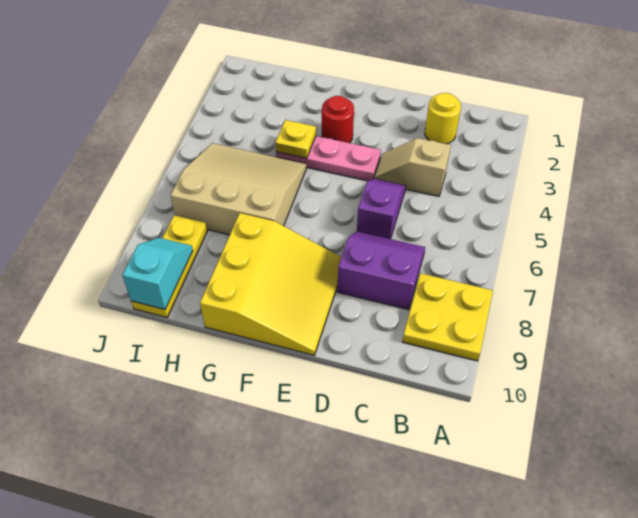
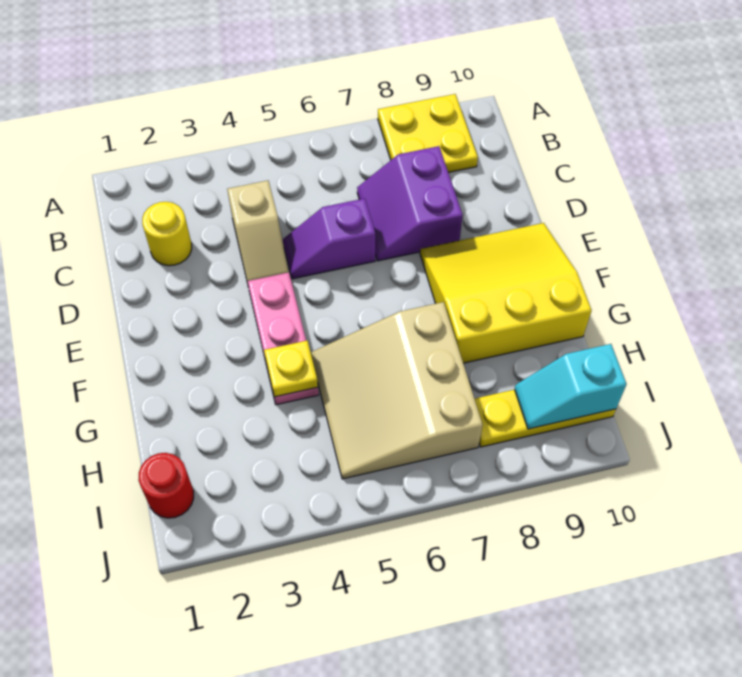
red round brick F3 level 1 -> red round brick I1 level 1

